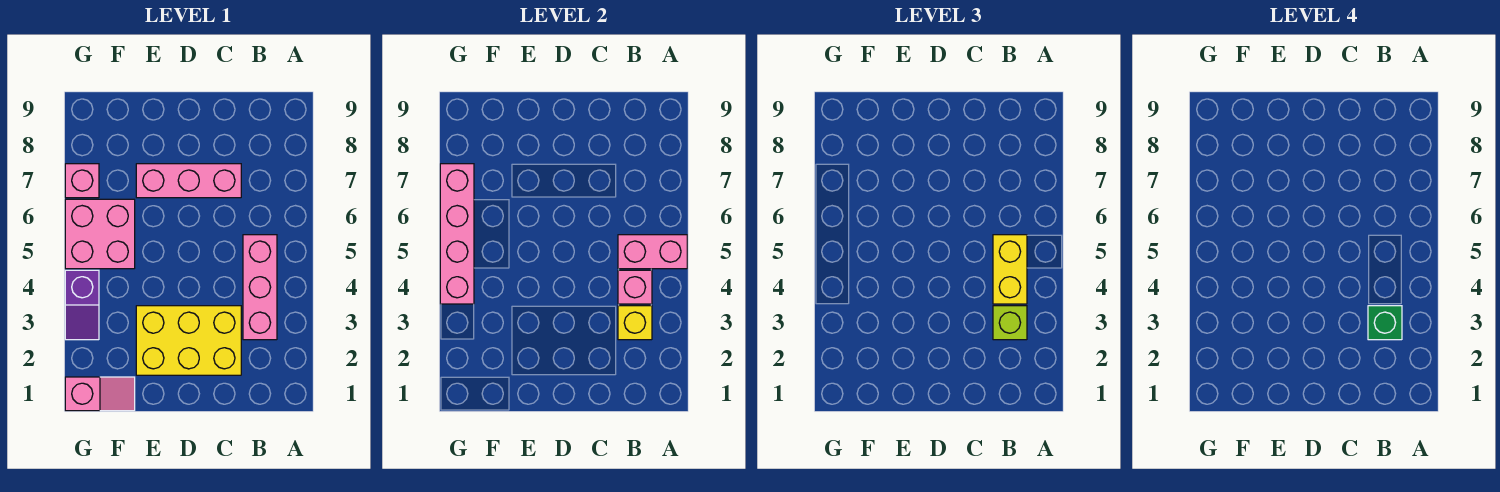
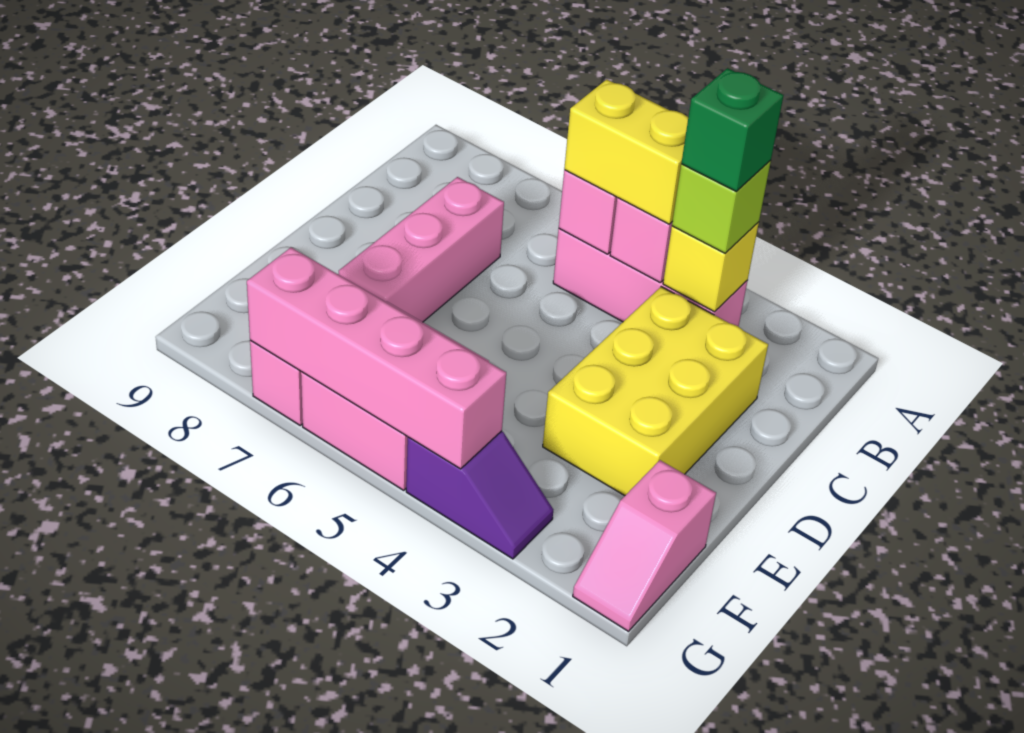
pink slope F1:G1 level 1 top G -> pink slope F1:G1 level 1 top F

